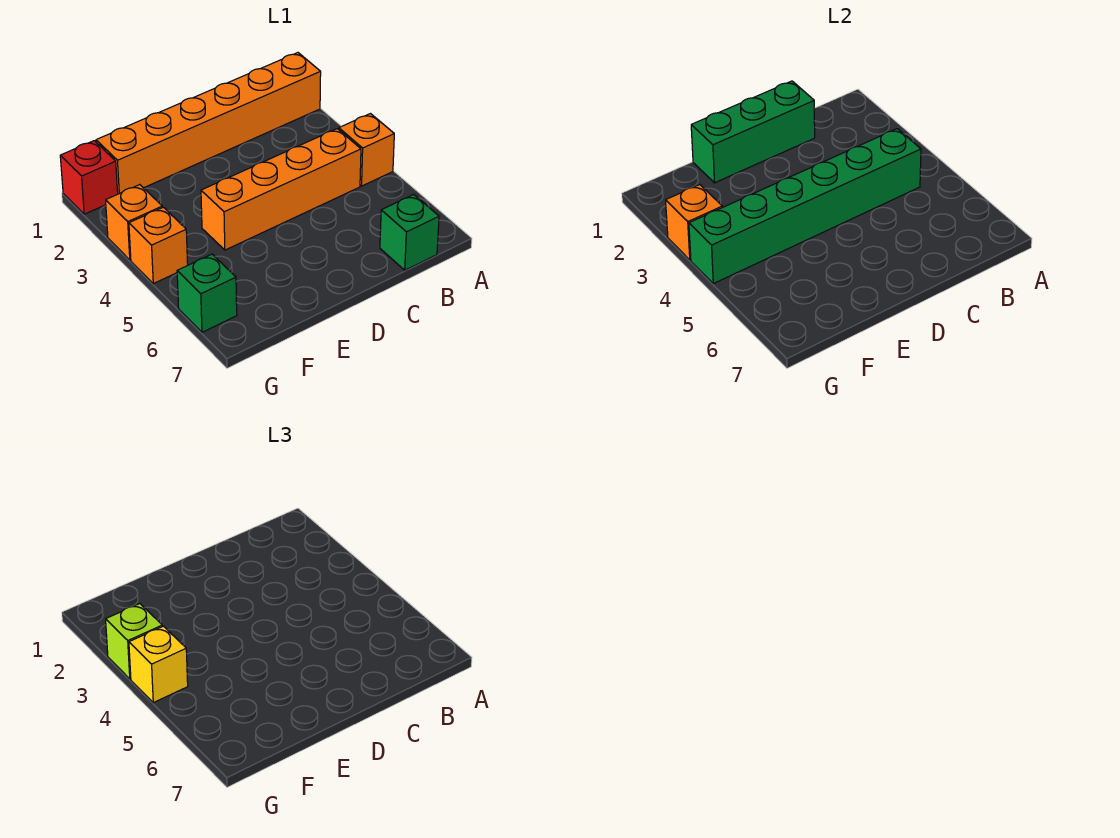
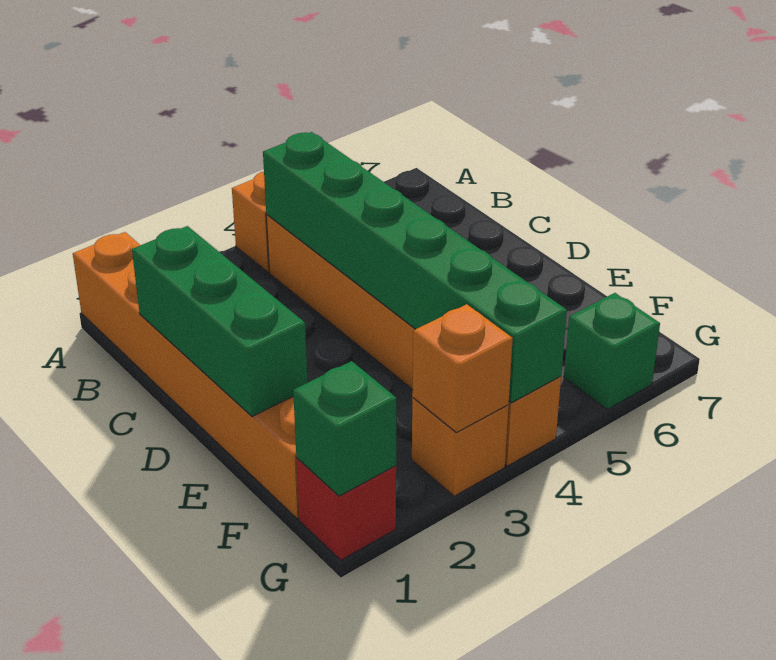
green brick B7 level 1 -> green brick G1 level 2
lime brick G3 level 3 -> none
yellow brick G4 level 3 -> none

